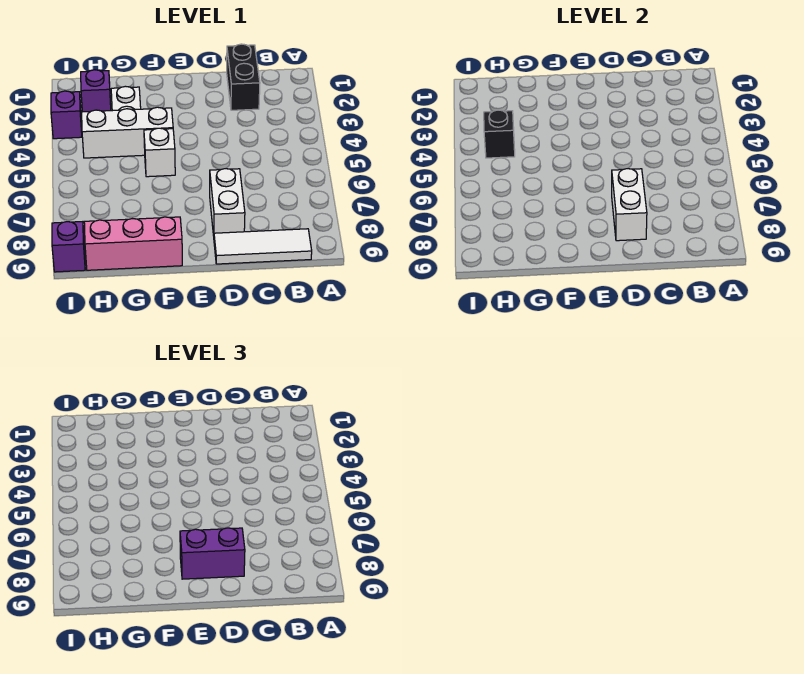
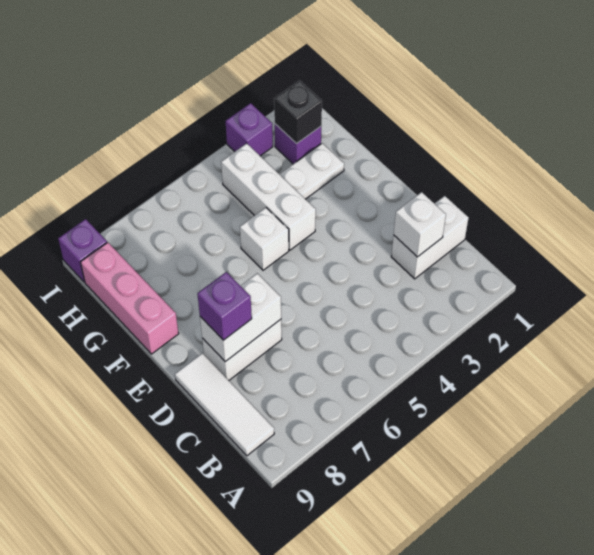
black brick C1:C2 level 1 -> white brick C1:C2 level 1
none -> white brick C2 level 2
purple brick D8:E8 level 3 -> purple brick D8 level 3
black brick H4 level 2 -> black brick H2 level 2

